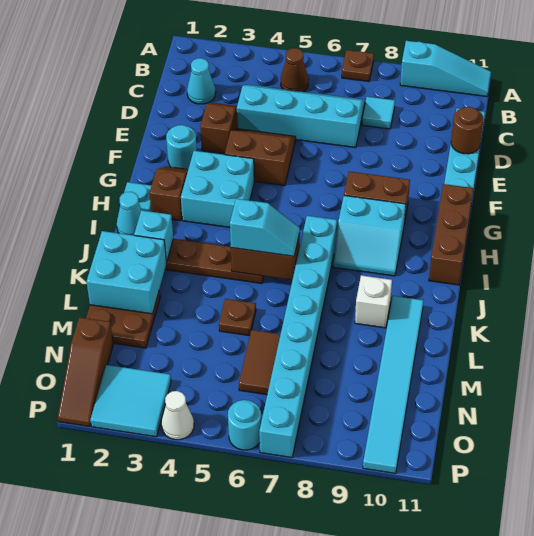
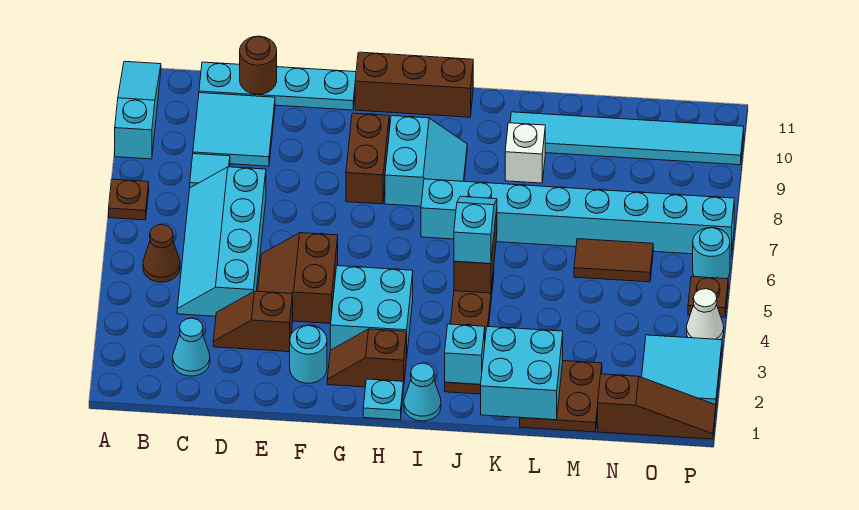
none -> cyan tile C9:D10 level 1
brown plate L5 level 1 -> brown plate P5 level 1

